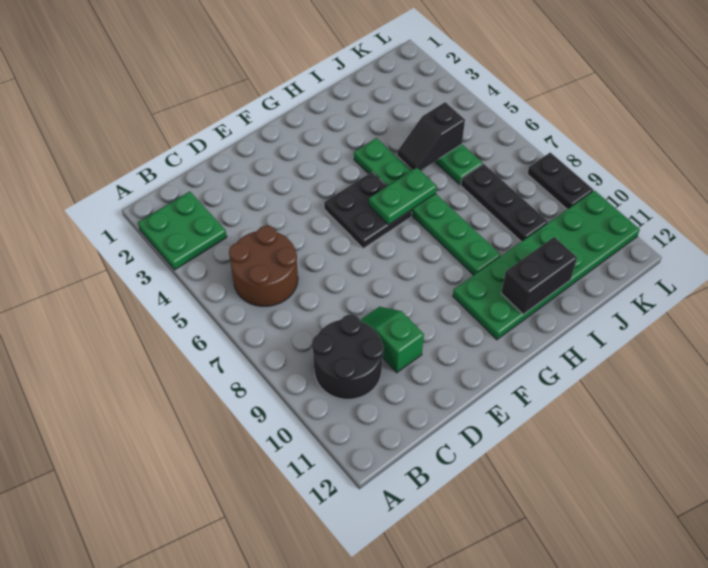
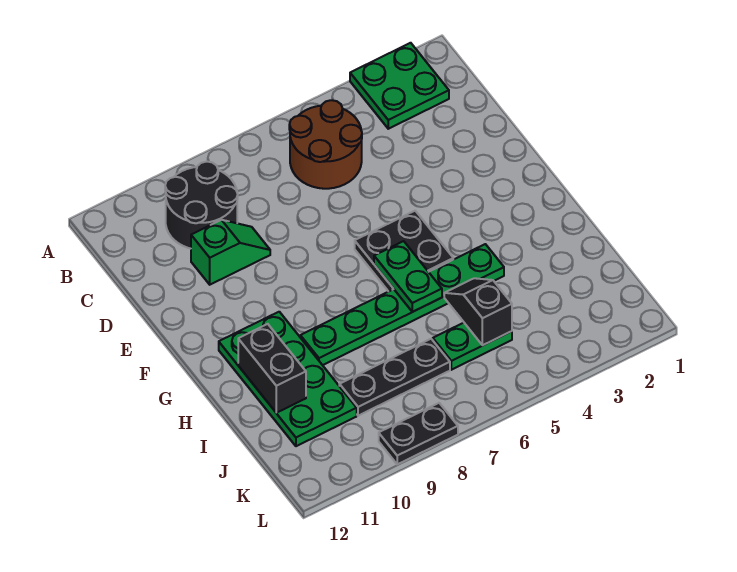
green plate G10:L11 level 1 -> green plate G10:J11 level 1

